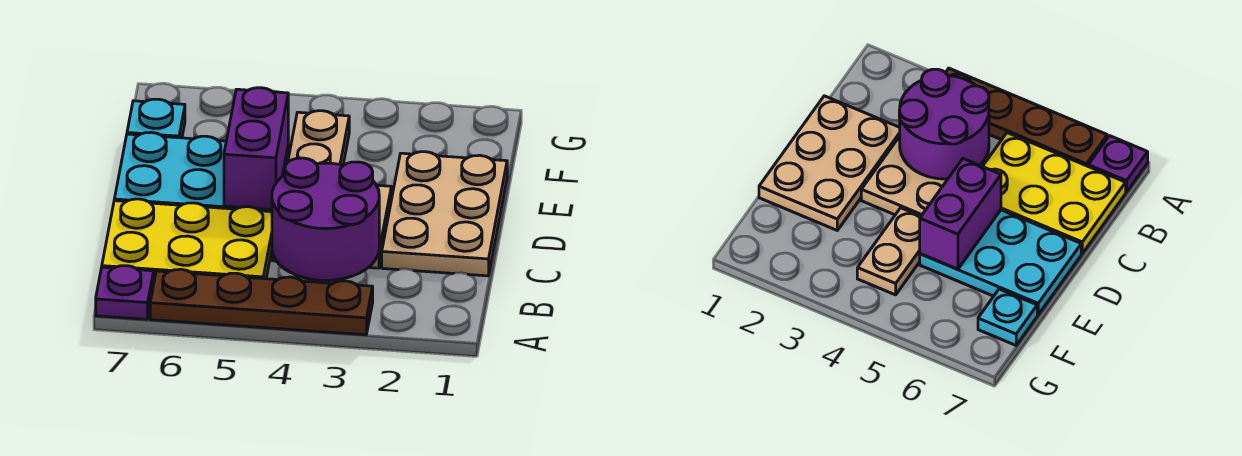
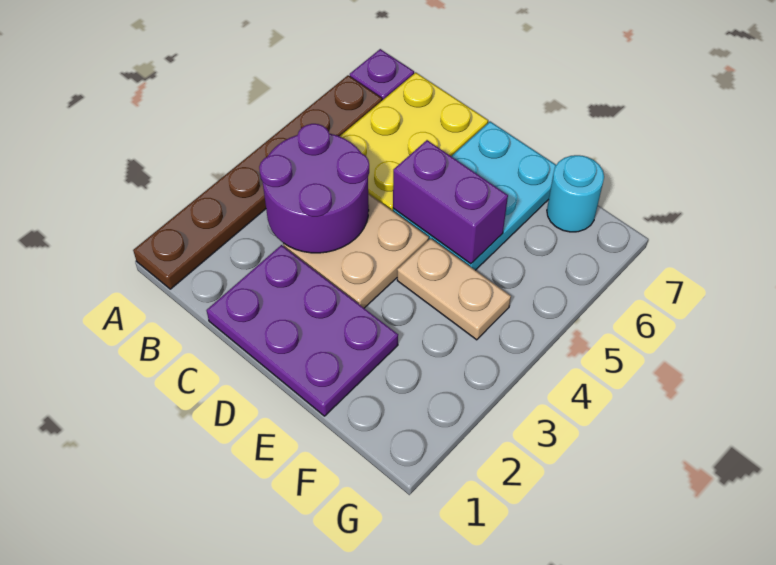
brown plate A3:A6 level 1 -> brown plate A1:A6 level 1
tan plate C1:E2 level 1 -> purple plate C1:E2 level 1
cyan plate F7 level 1 -> cyan round brick F7 level 1

